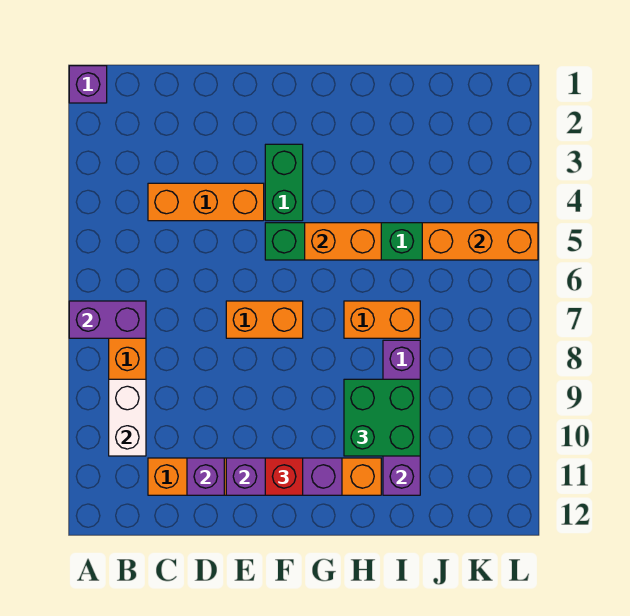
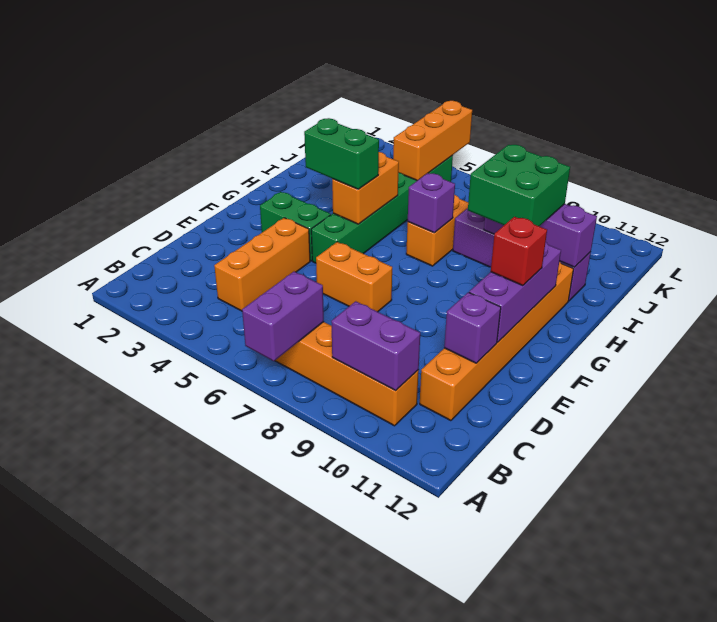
purple brick A1 level 1 -> purple brick H7 level 2
white brick B9:B10 level 2 -> purple brick B9:B10 level 2
orange brick E7:F7 level 1 -> orange brick E6:E7 level 1
none -> green brick G4:G5 level 3

